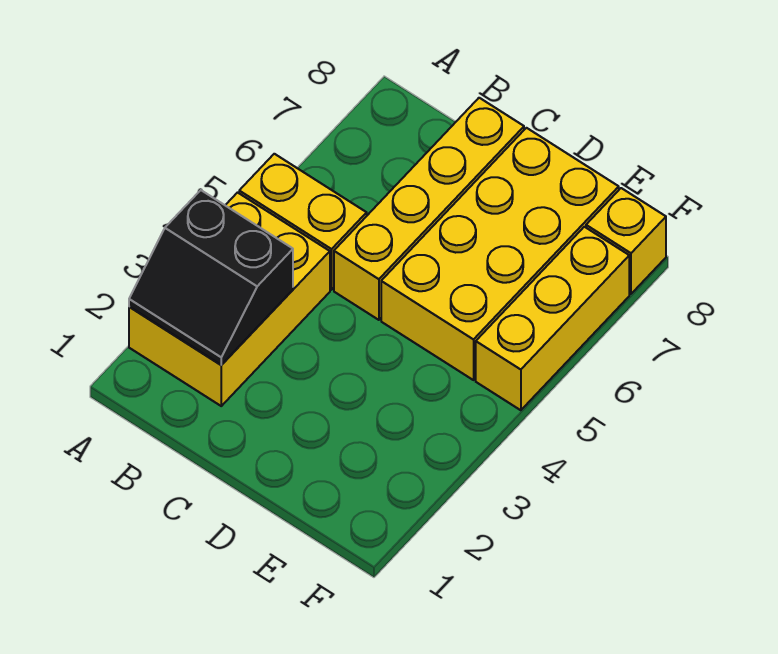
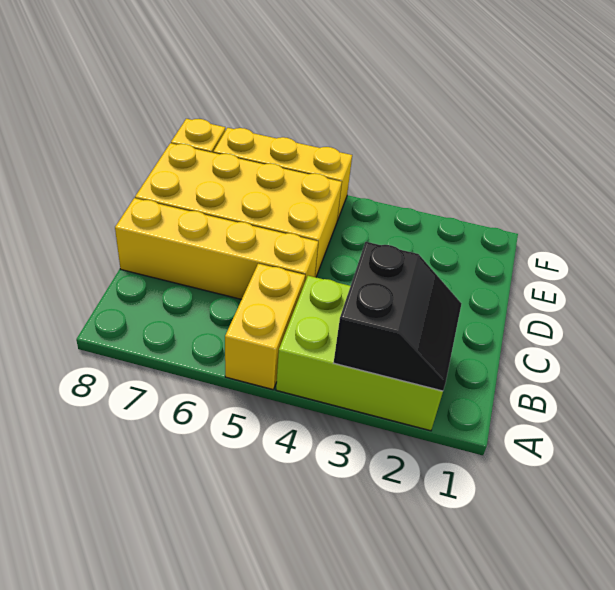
yellow brick A2:B4 level 1 -> lime brick A2:B4 level 1

